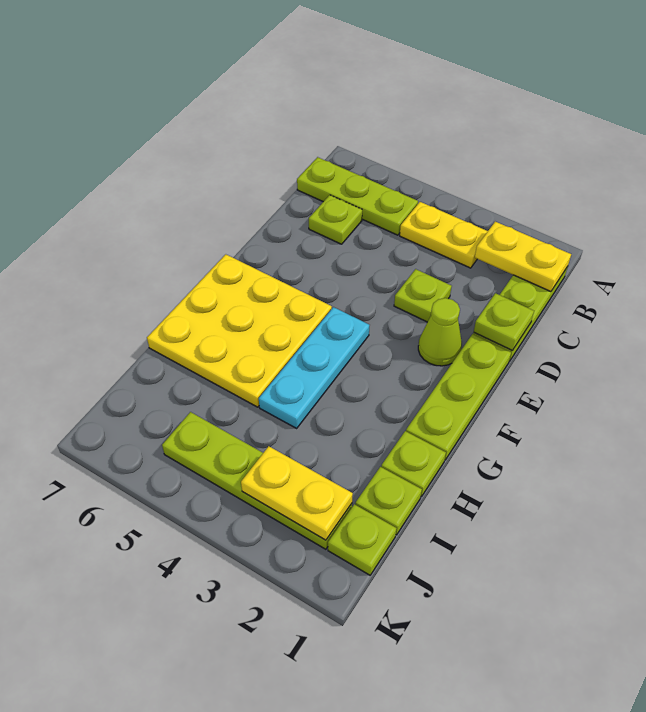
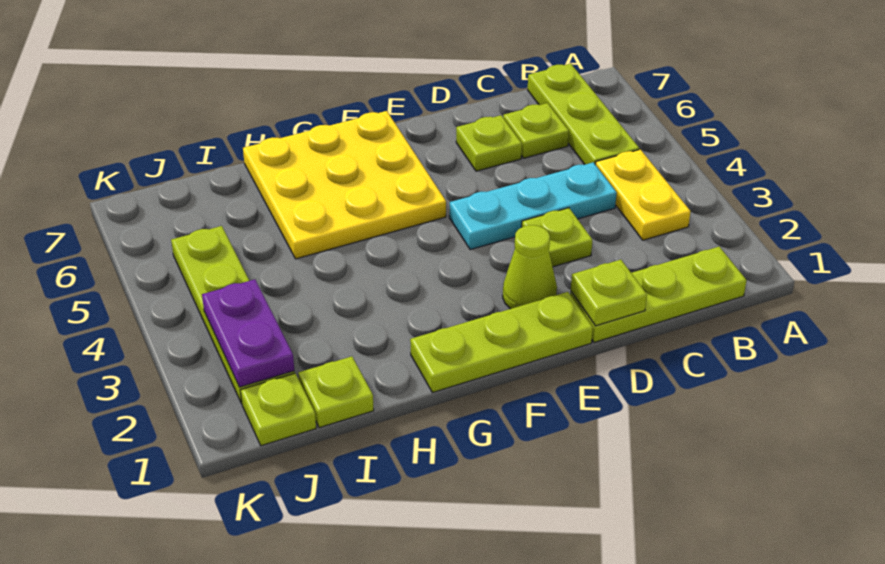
yellow plate B1:B2 level 2 -> none
cyan plate F4:H4 level 1 -> cyan plate C4:E4 level 1
lime plate H1 level 1 -> lime plate D6 level 1
yellow plate J2:J3 level 2 -> purple plate J2:J3 level 2

